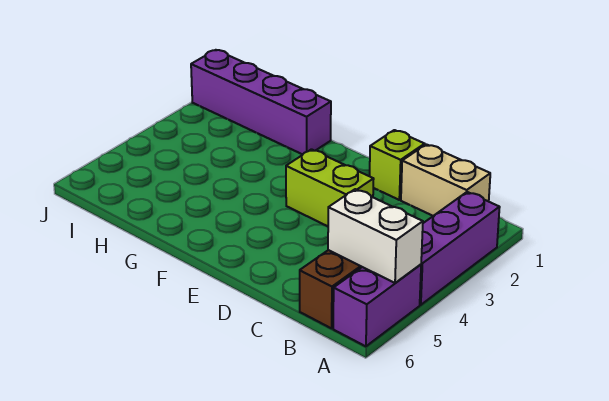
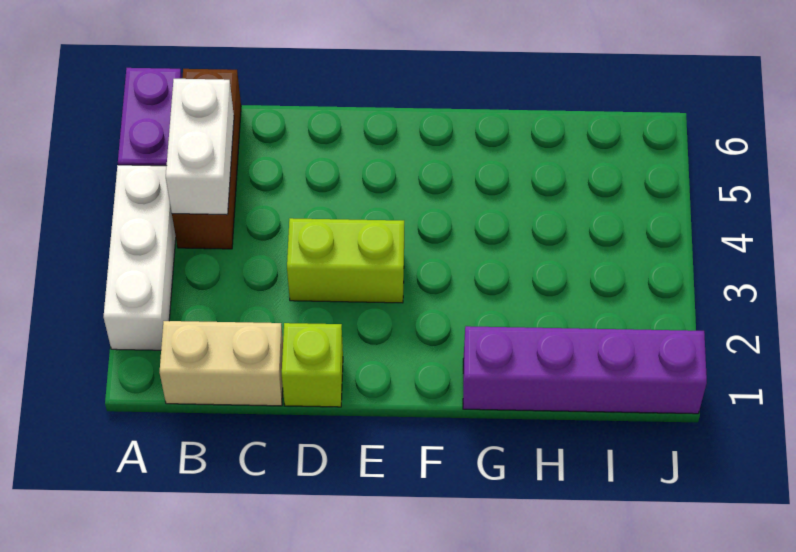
purple brick A2:A4 level 1 -> white brick A2:A4 level 1
white brick A5:B5 level 2 -> white brick B4:B5 level 2

